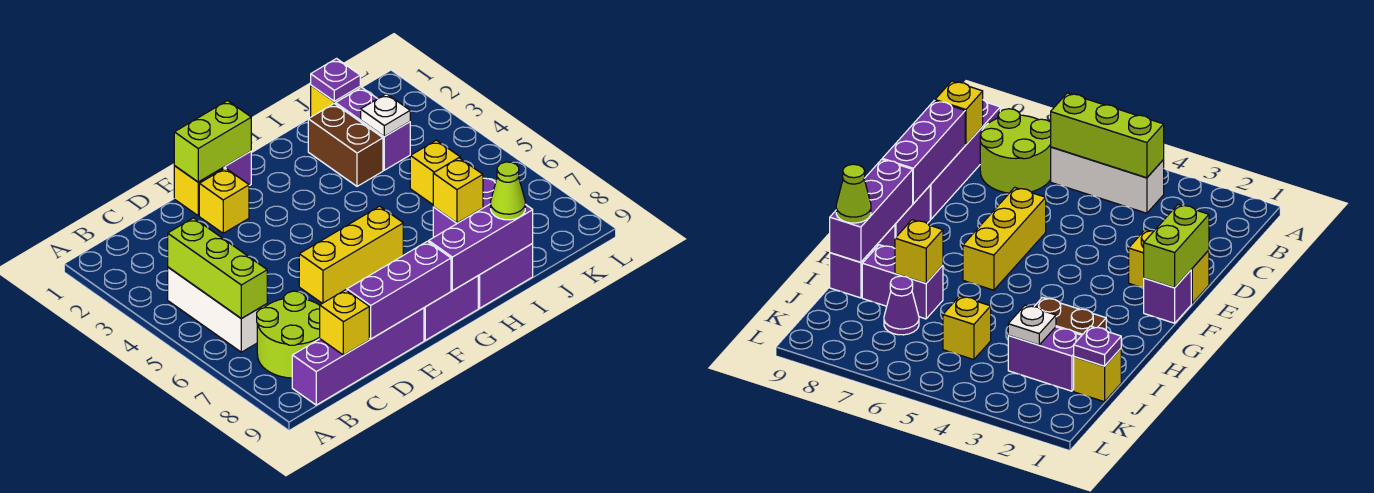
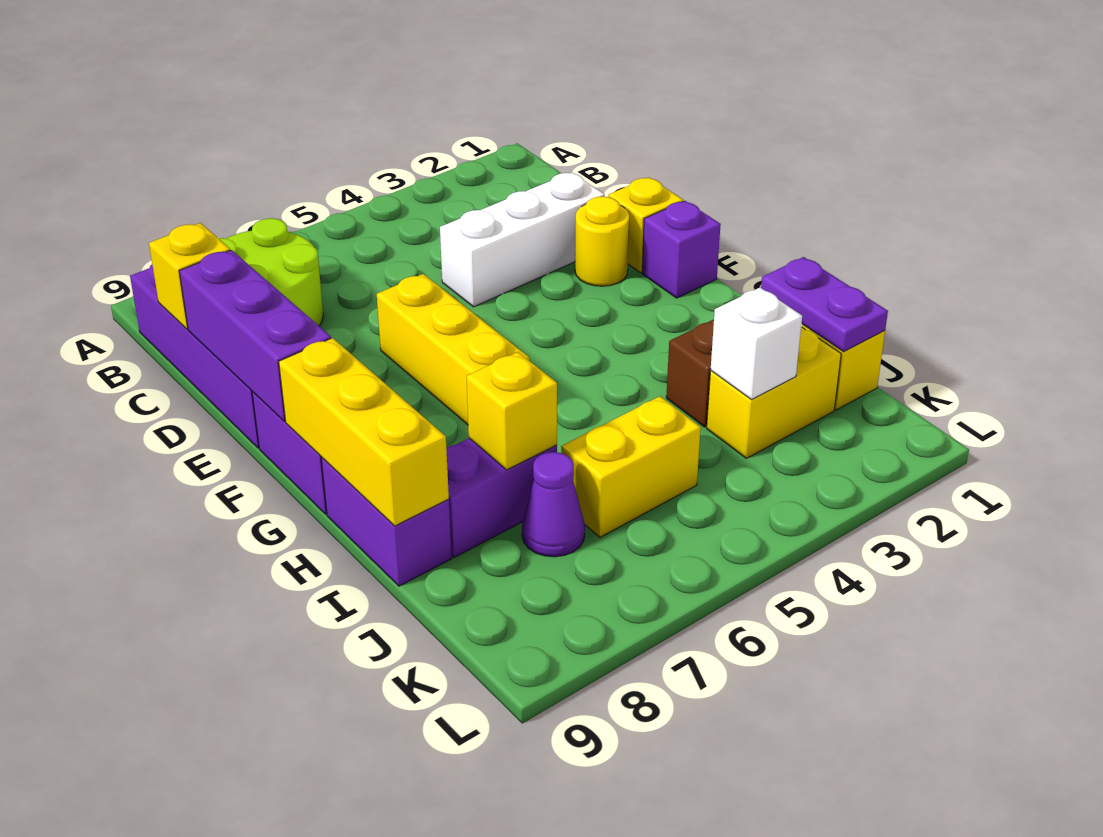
white brick B4:B6 level 1 -> white brick D2:D4 level 1
lime brick B4:B6 level 2 -> none
lime brick E1:F1 level 2 -> none
yellow brick E2 level 1 -> yellow round brick E2 level 1
purple brick G9:I9 level 2 -> yellow brick G9:I9 level 2
lime cone I9 level 3 -> none
purple plate J1 level 2 -> purple plate I1:J1 level 2
purple brick J2:J3 level 1 -> yellow brick J2:J3 level 1
white plate J3 level 2 -> white brick J3 level 2
yellow brick J5 level 1 -> yellow brick J5:J6 level 1

